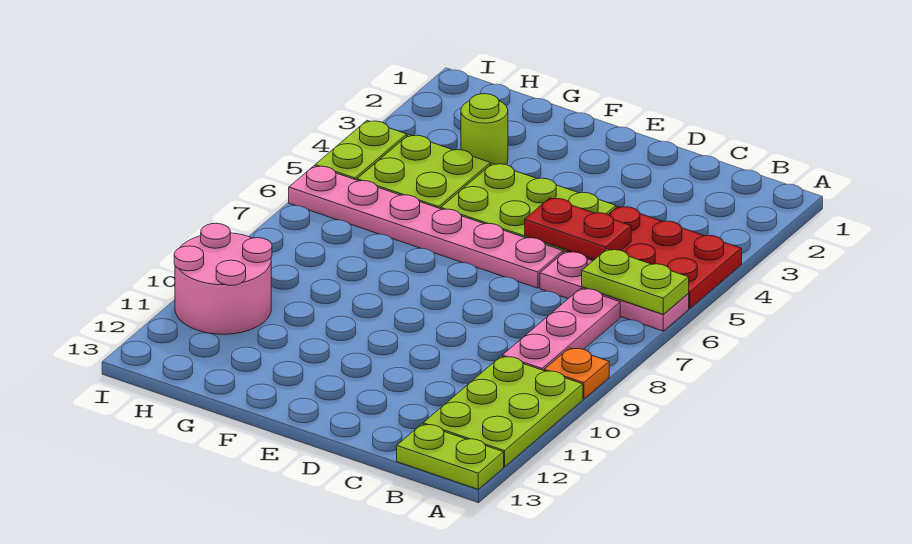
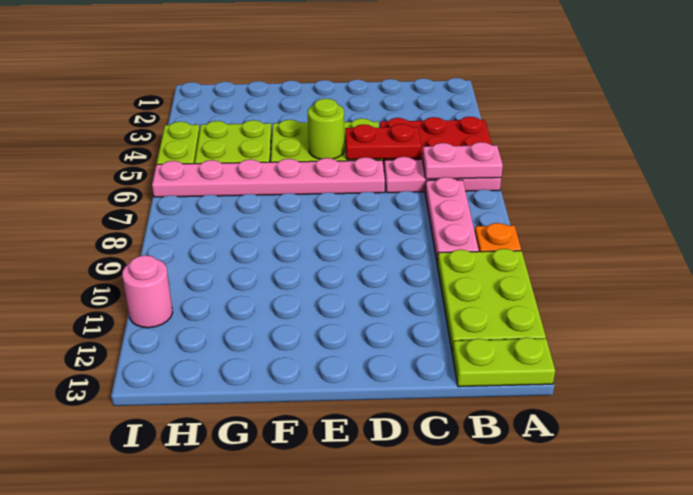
lime plate A6:B6 level 2 -> pink plate A6:B6 level 2
lime round brick G3 level 1 -> lime round brick E5 level 2
pink round brick H10:I11 level 1 -> pink round brick I11 level 1

